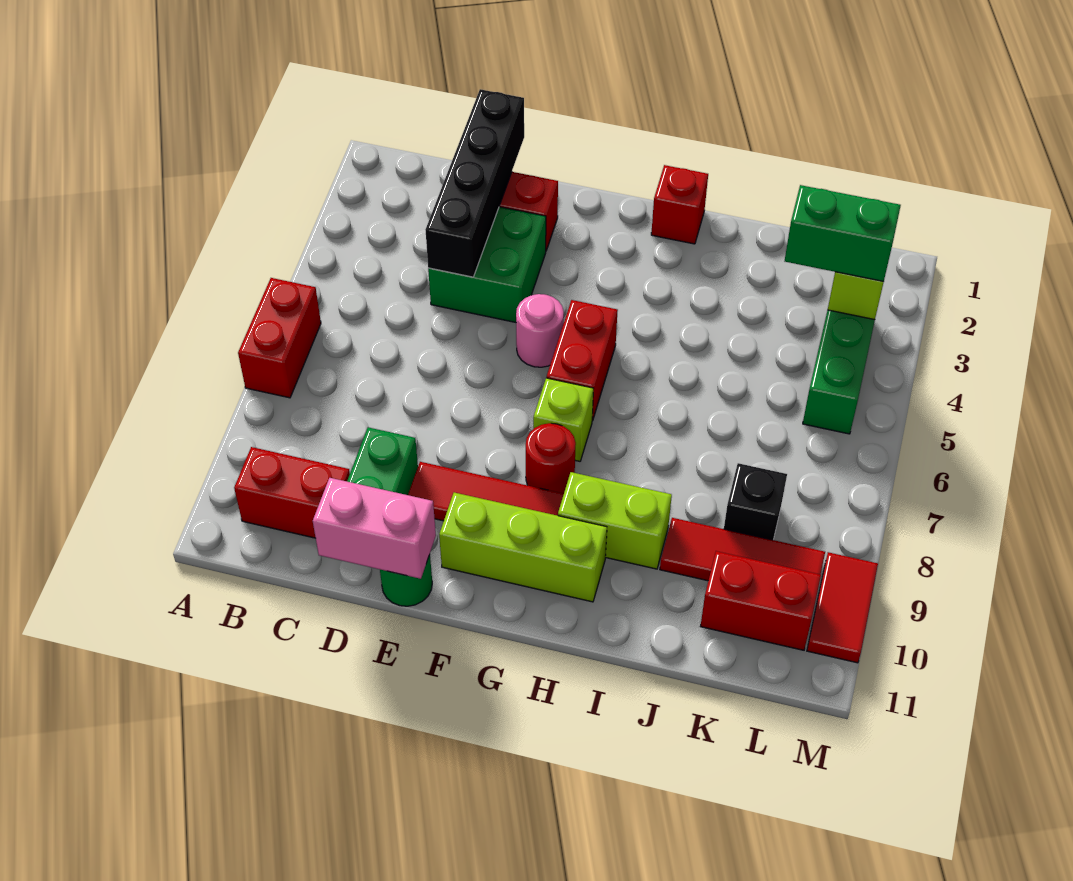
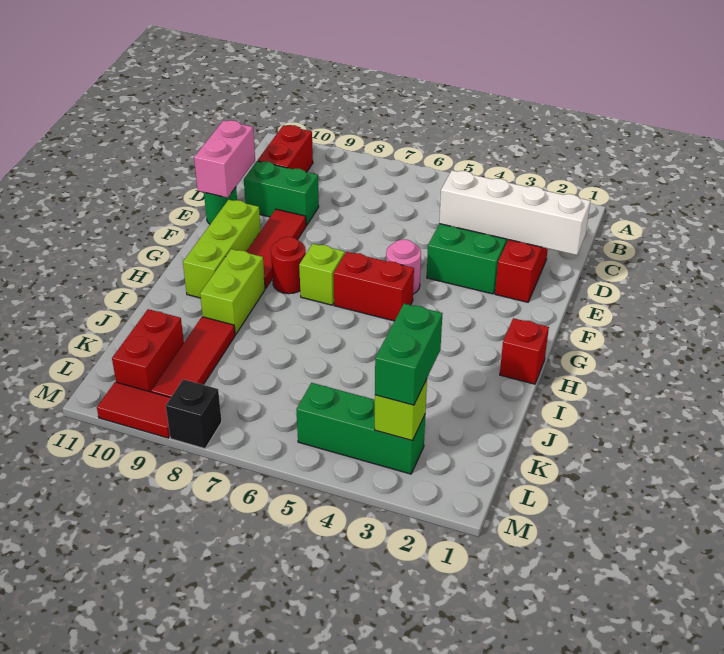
red brick A6:A7 level 1 -> none
black brick D1:D4 level 2 -> white brick D1:D4 level 2
black brick K8 level 1 -> black brick M8 level 1

